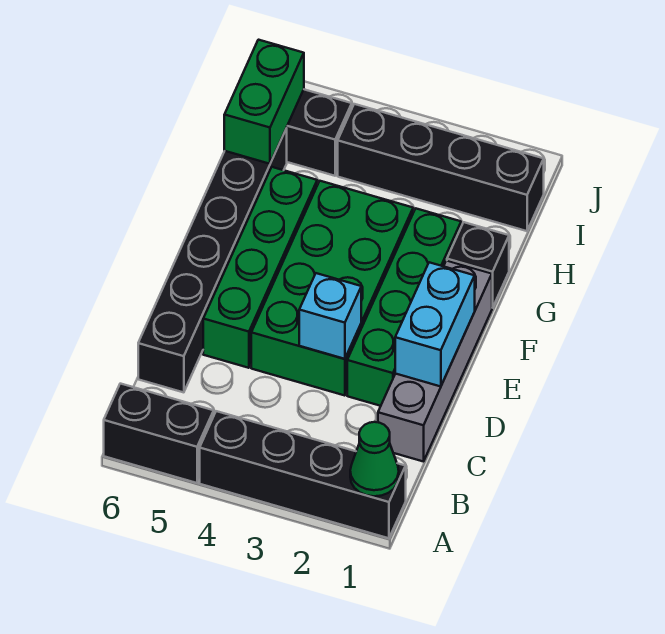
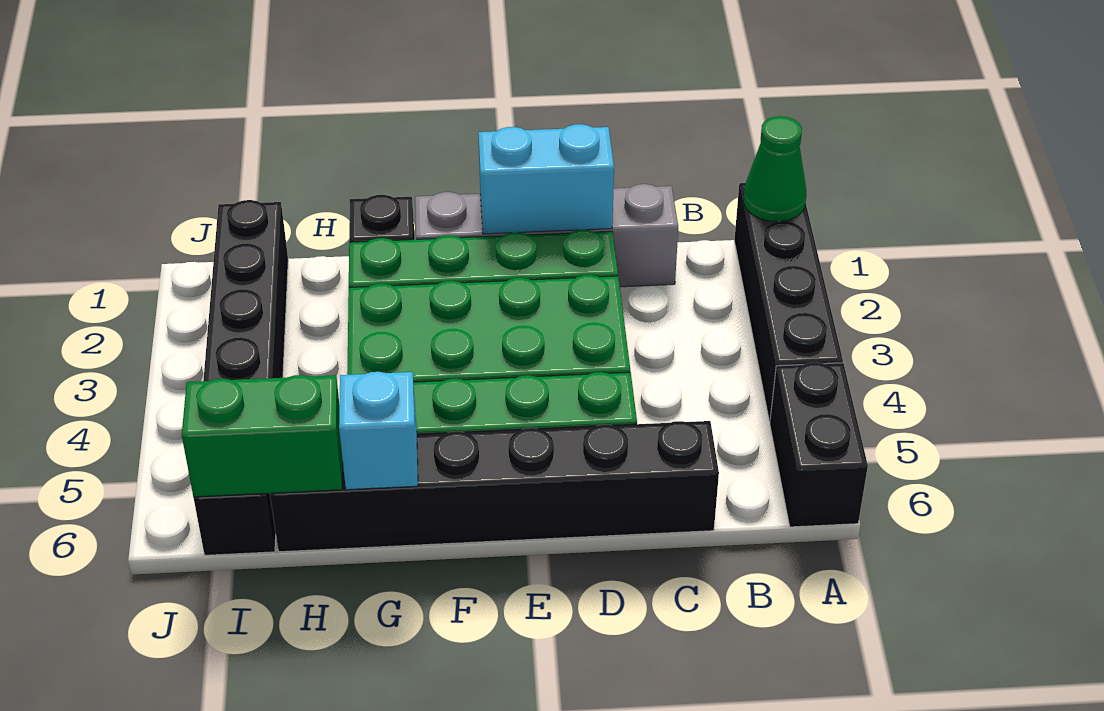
cyan brick D3 level 2 -> cyan brick G6 level 2

